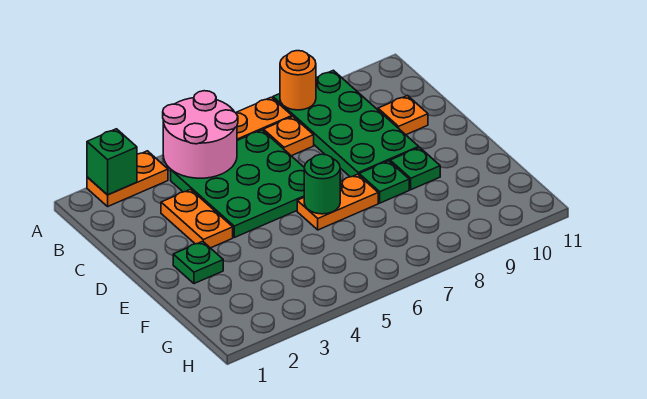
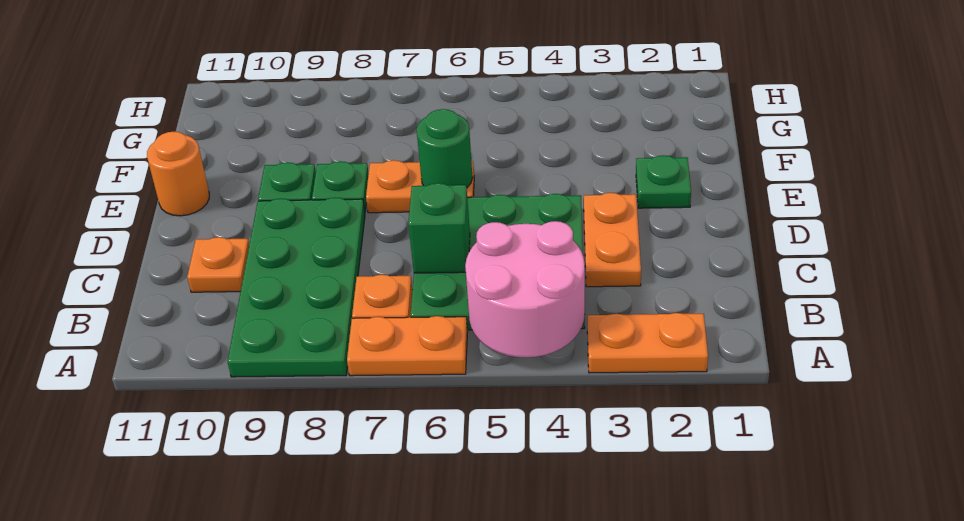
green brick A2 level 2 -> green brick C6 level 2
orange round brick A8 level 2 -> orange round brick E11 level 1

